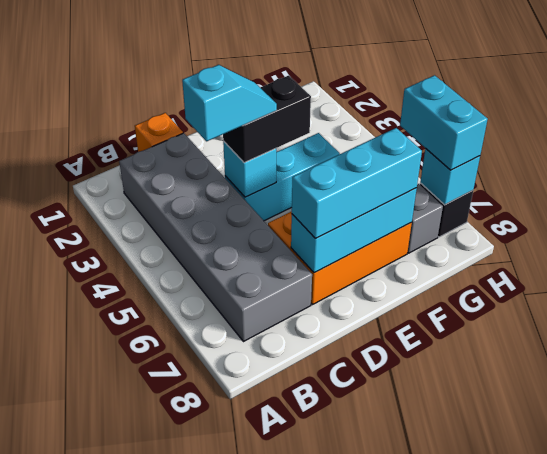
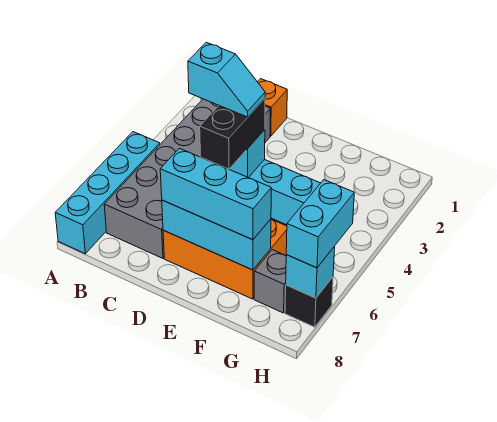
none -> cyan brick A5:A8 level 1
black brick D4:E4 level 3 -> black brick D4:D5 level 3

